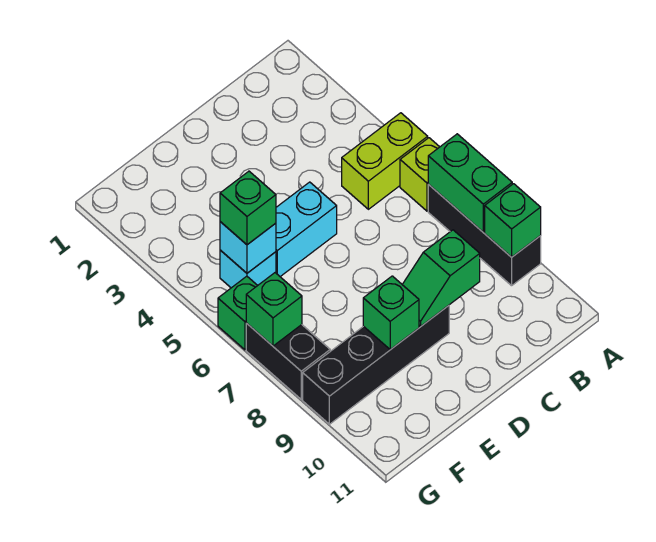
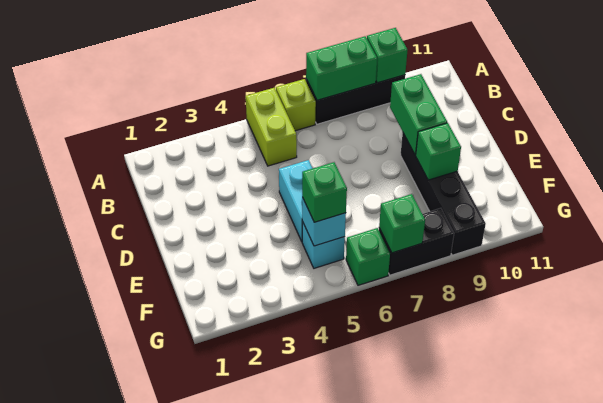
green slope C9:D9 level 2 top C -> green brick C9:D9 level 2

